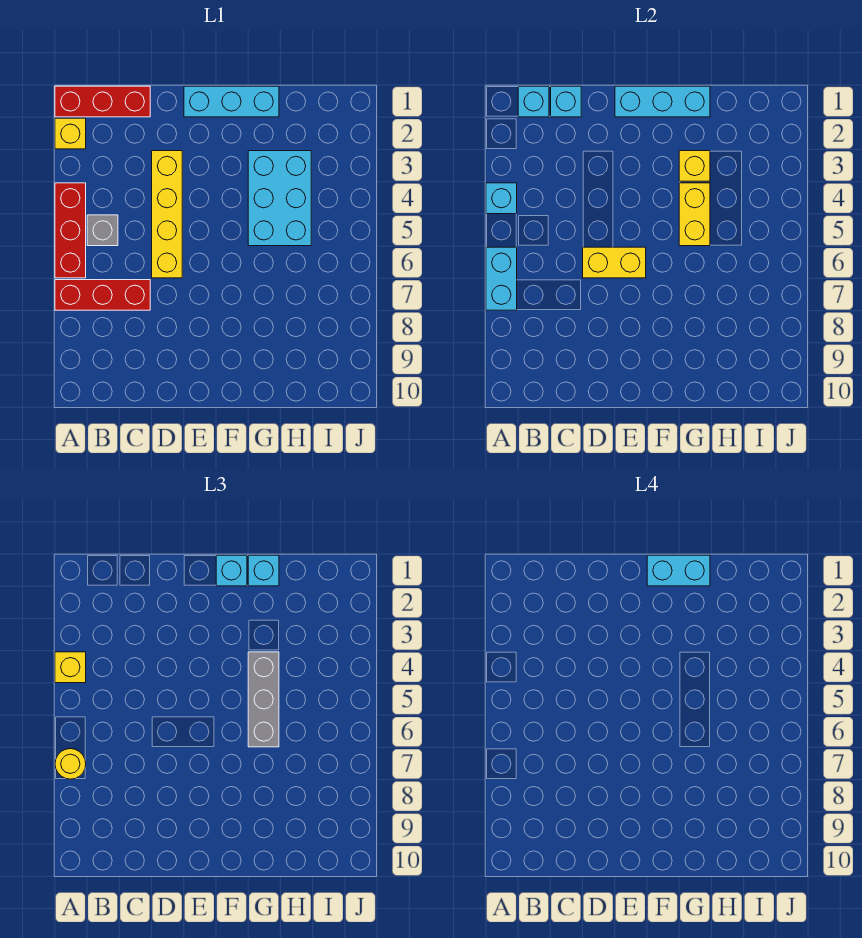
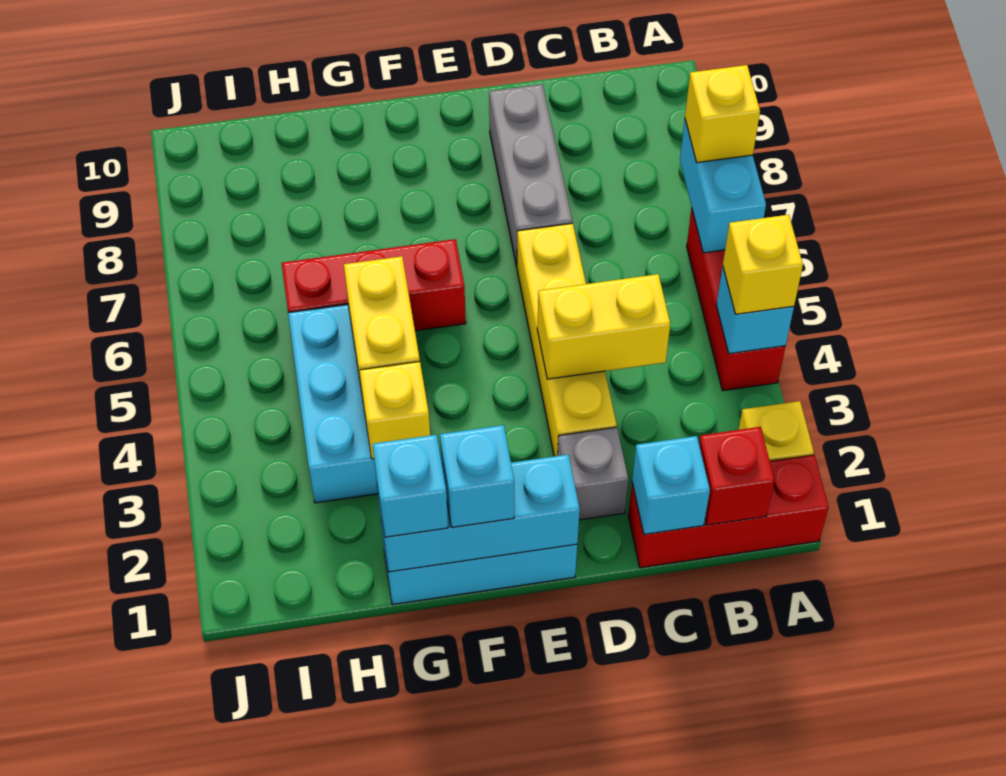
red brick A7:C7 level 1 -> red brick F6:H6 level 1
yellow round brick A7 level 3 -> yellow brick A7 level 3
cyan brick B1 level 2 -> red brick B1 level 2
grey brick B5 level 1 -> grey brick D2 level 1
yellow brick D6:E6 level 2 -> yellow brick C4:D4 level 2
cyan brick F1:G1 level 4 -> none
grey brick G4:G6 level 3 -> grey brick D7:D9 level 1

